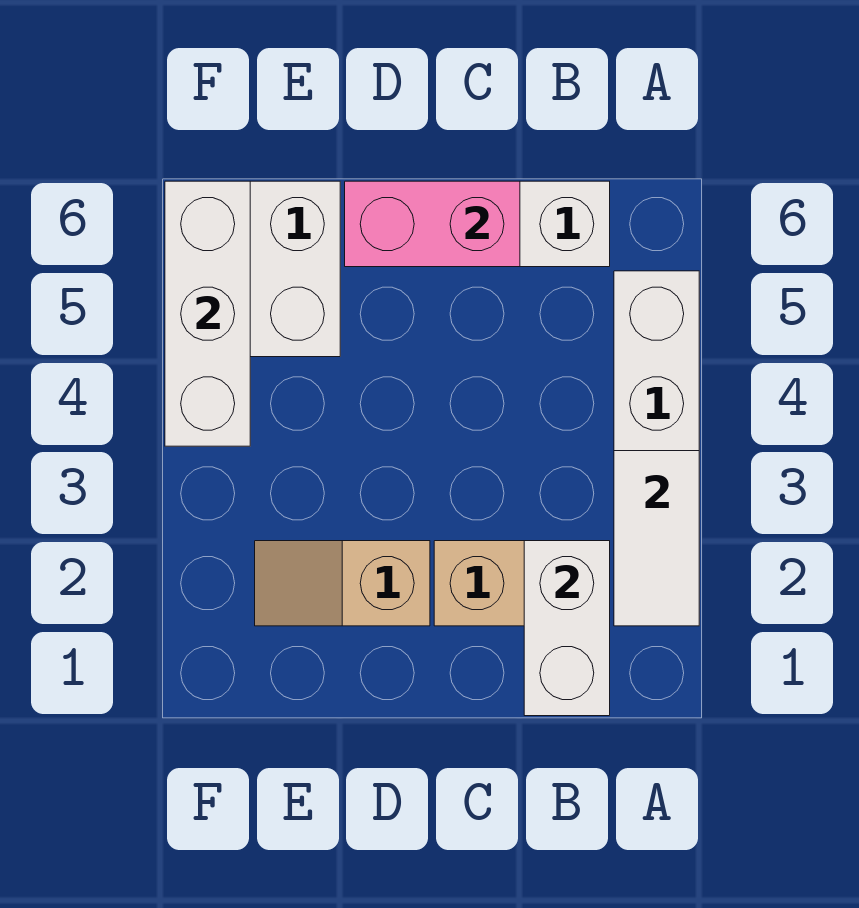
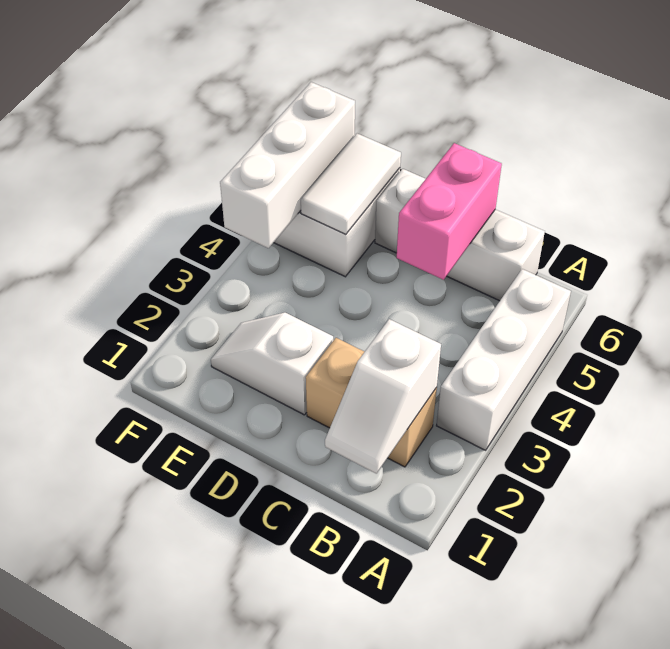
white tile A2:A3 level 2 -> white tile E5:E6 level 2
white brick B1:B2 level 2 -> white slope B1:B2 level 2 top 2
pink brick C6:D6 level 2 -> pink brick C5:C6 level 2
tan slope D2:E2 level 1 top D -> white slope D2:E2 level 1 top D

